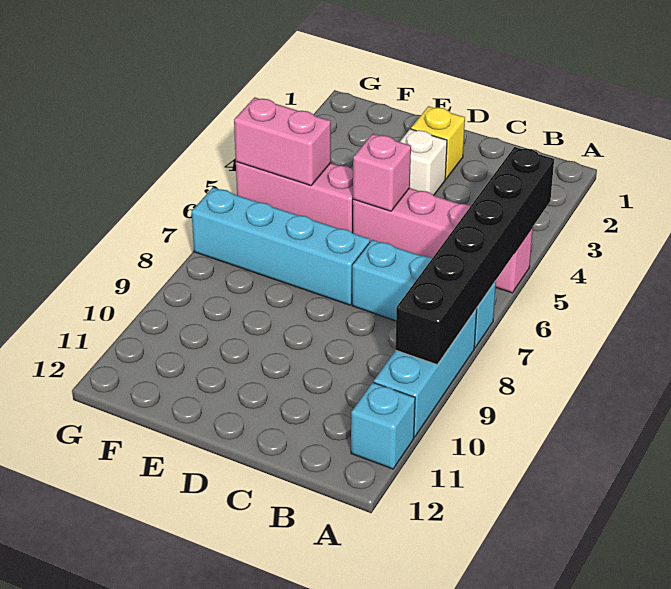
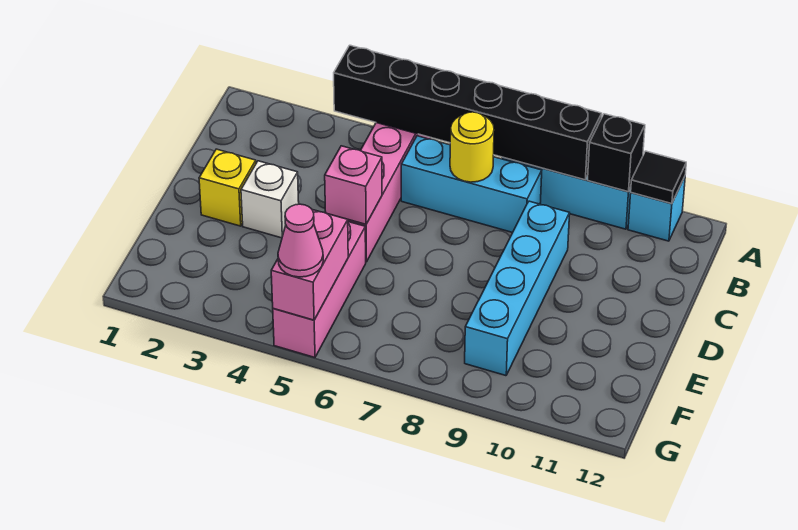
cyan brick A7:C7 level 1 -> cyan brick B6:B8 level 1
none -> black brick A10 level 2
none -> black tile A11 level 2
none -> yellow round brick B7 level 2
cyan brick D7:G7 level 1 -> cyan brick C9:F9 level 1
none -> pink cone G5 level 3

